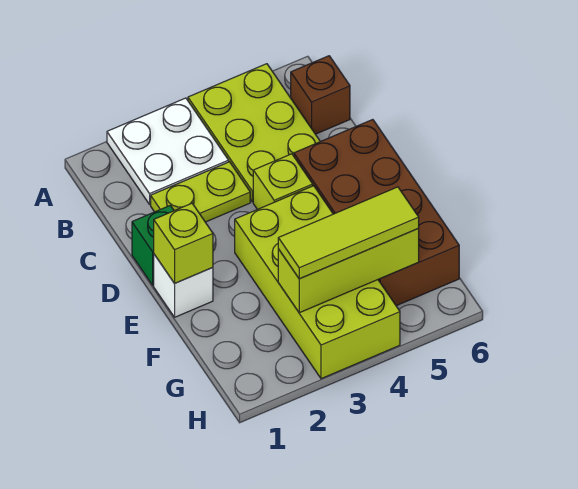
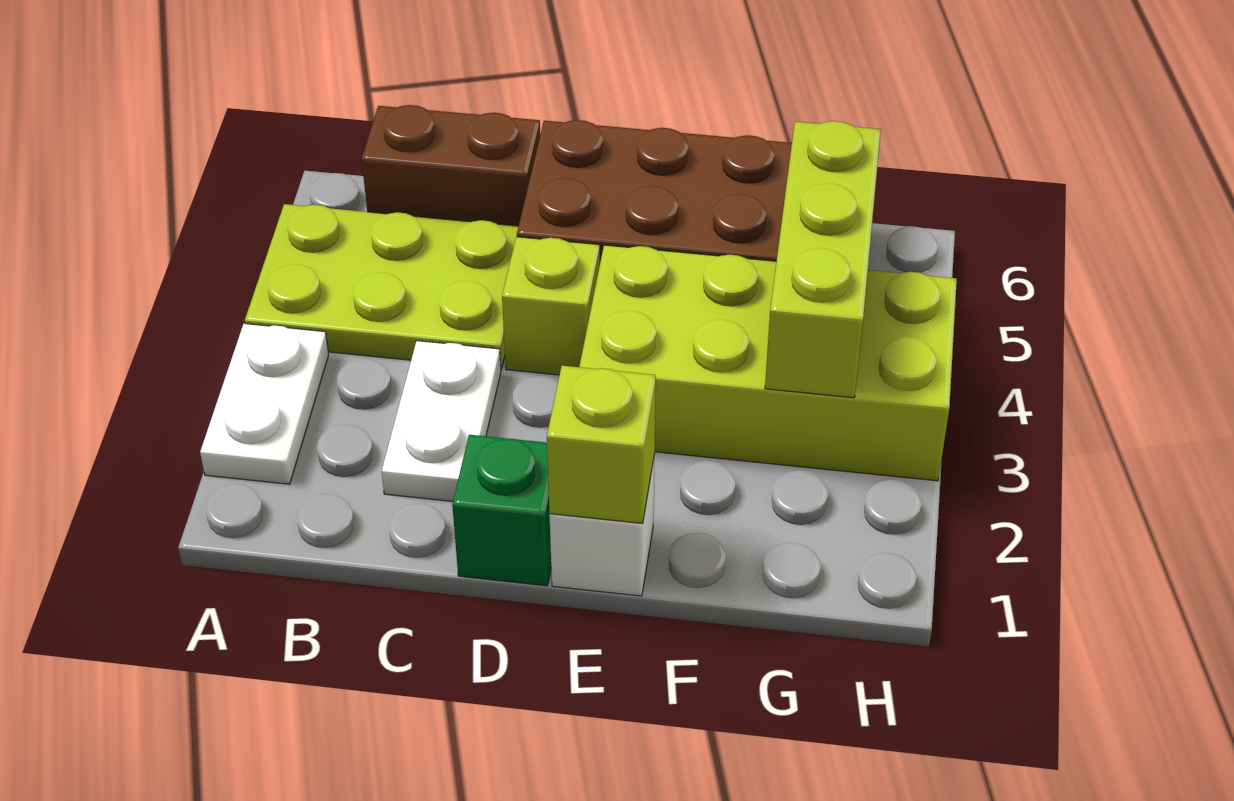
white plate A2:B3 level 1 -> white plate A2:A3 level 1
brown brick B6 level 1 -> brown brick B6:C6 level 1
lime plate C2:C3 level 1 -> white plate C2:C3 level 1
lime tile G3:G5 level 3 -> none

